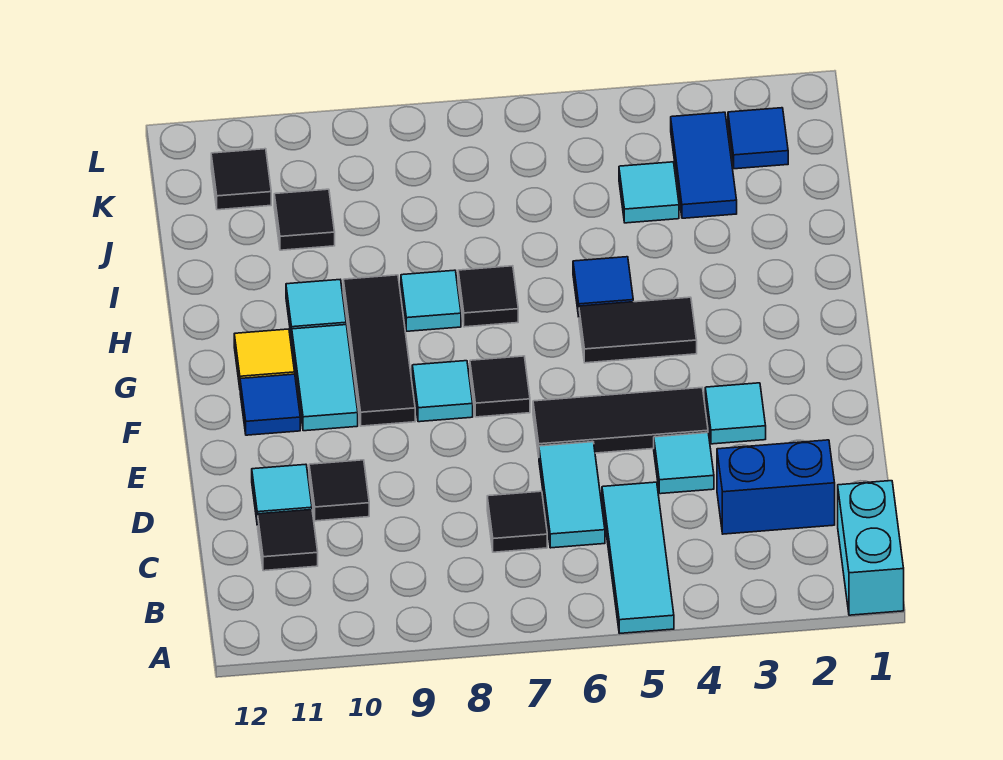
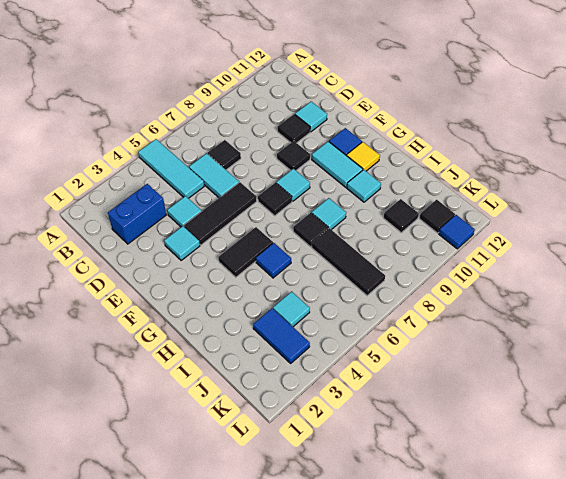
cyan brick A1:B1 level 1 -> none
black tile C11 level 1 -> black tile E9 level 1
black tile F9:H9 level 1 -> black tile I7:K7 level 1
blue tile K2 level 1 -> blue tile L11 level 1

